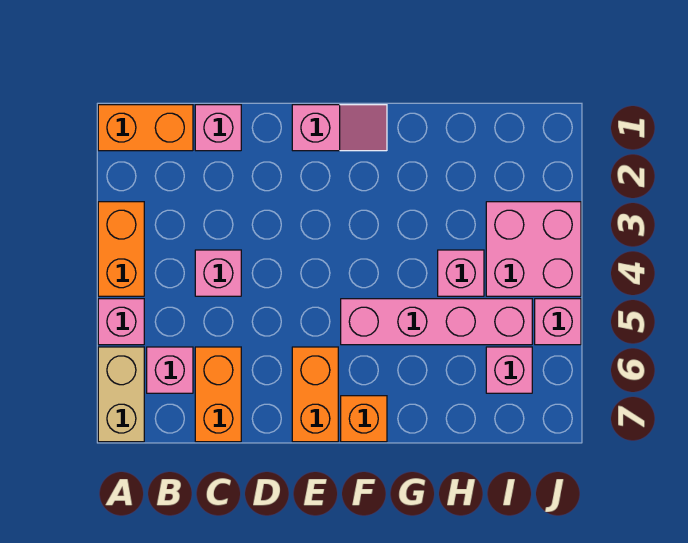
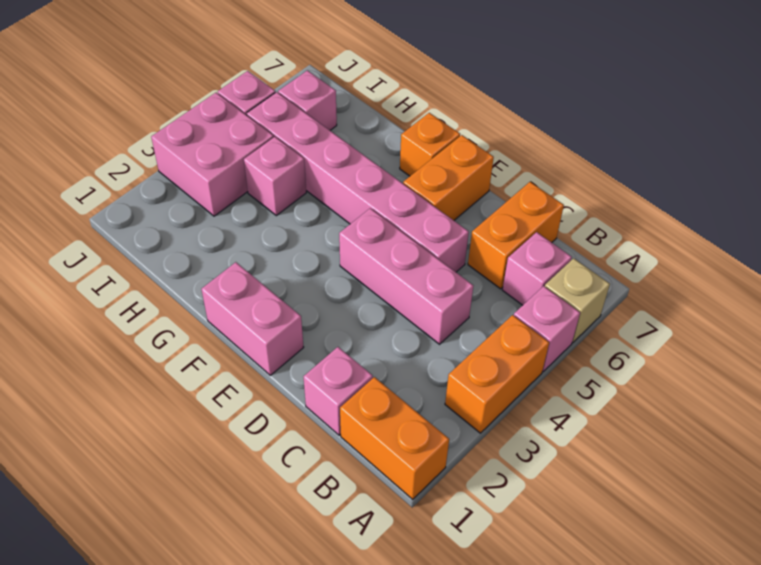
tan brick A6:A7 level 1 -> tan brick A6 level 1
pink brick C4 level 1 -> pink brick C4:E4 level 1
pink slope E1:F1 level 1 top E -> pink brick E1:F1 level 1
pink brick F5:I5 level 1 -> pink brick D5:I5 level 1

